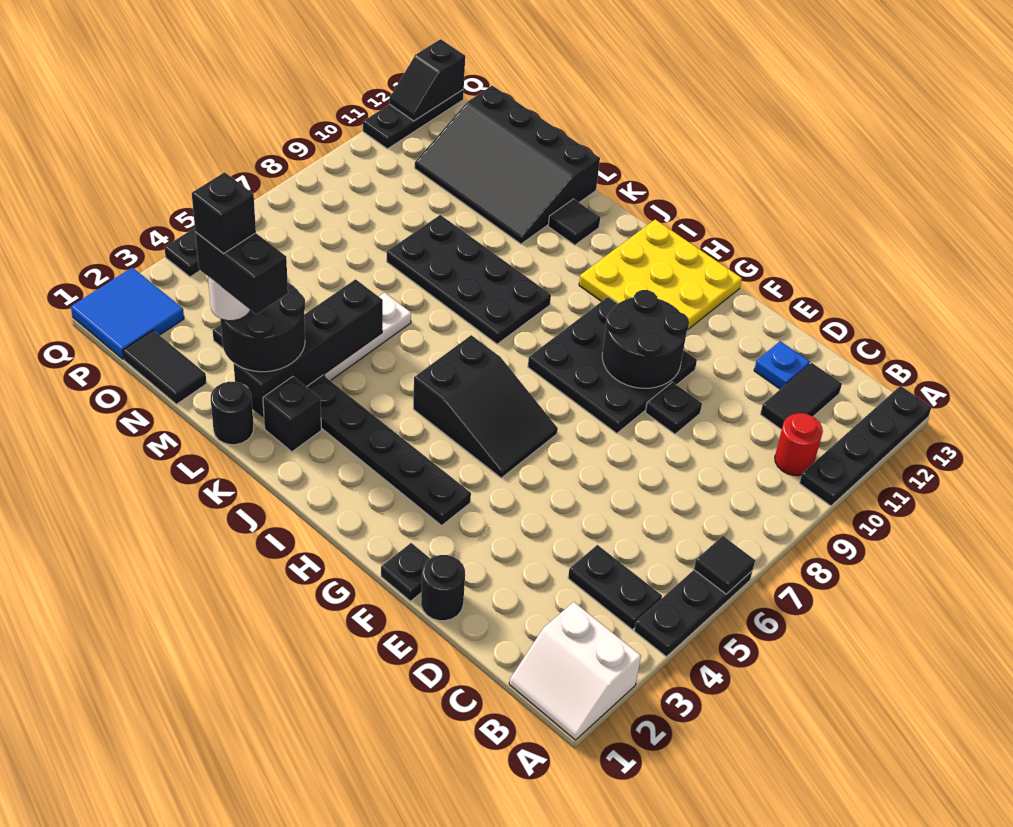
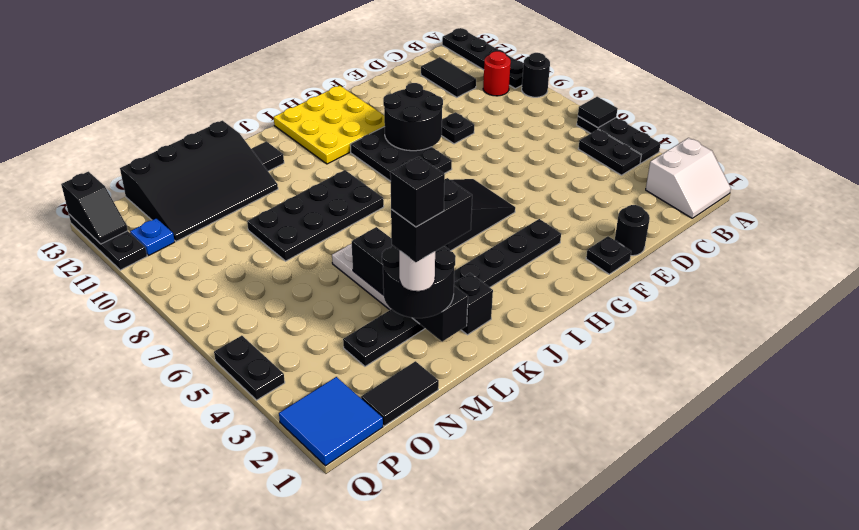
black plate B4:C4 level 1 -> black plate B4:B5 level 1
blue plate D12 level 1 -> blue plate P11 level 1
black plate F8:H10 level 1 -> black plate G8:H10 level 1
black round brick L1 level 1 -> black round brick A9 level 1

